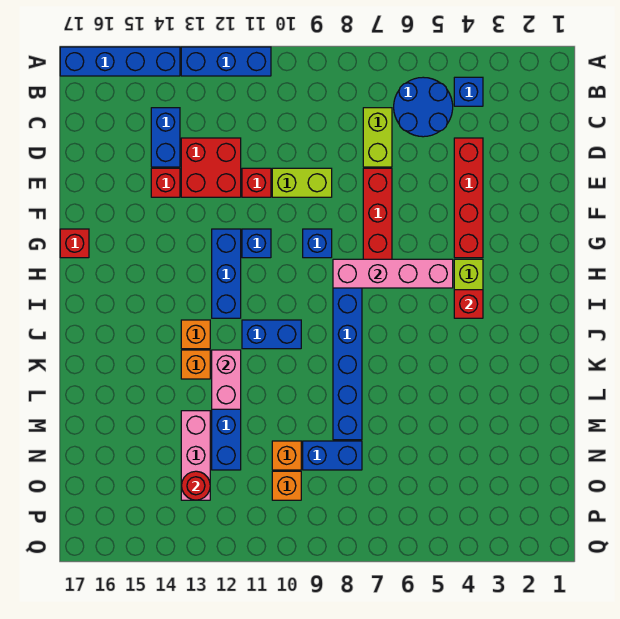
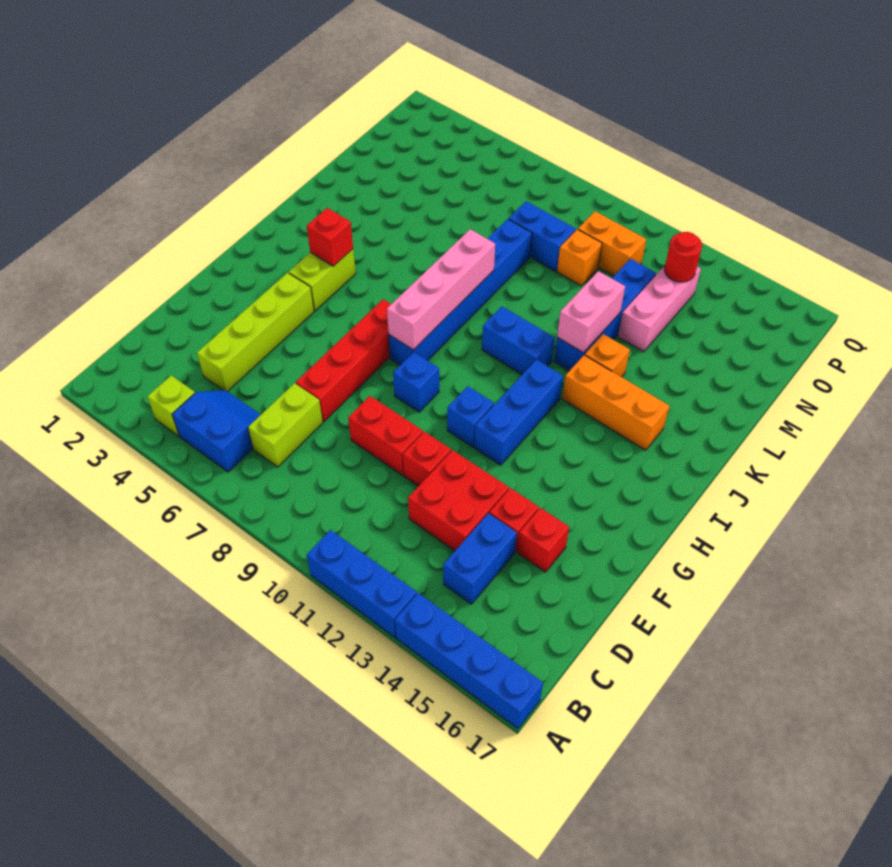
blue brick B4 level 1 -> lime brick B4 level 1
blue round brick B5:C6 level 1 -> blue slope B5:C6 level 1 top B
red brick D4:G4 level 1 -> lime brick D4:G4 level 1
lime brick E9:E10 level 1 -> red brick E9:E10 level 1
red brick G17 level 1 -> red brick E15 level 1
pink brick H5:H8 level 2 -> pink brick H8:K8 level 2
orange brick J13 level 1 -> orange brick J13:J15 level 1
orange brick O10 level 1 -> orange brick O10:O11 level 1

